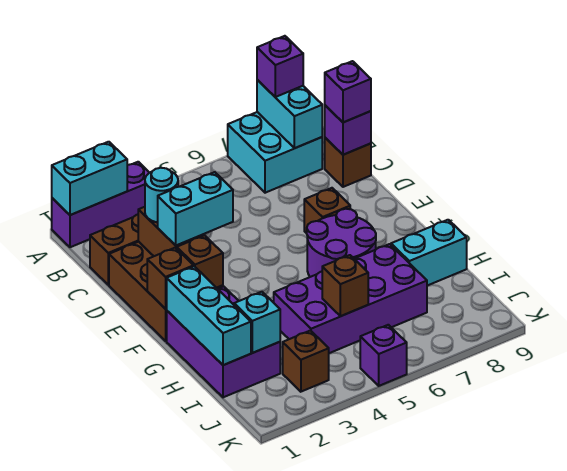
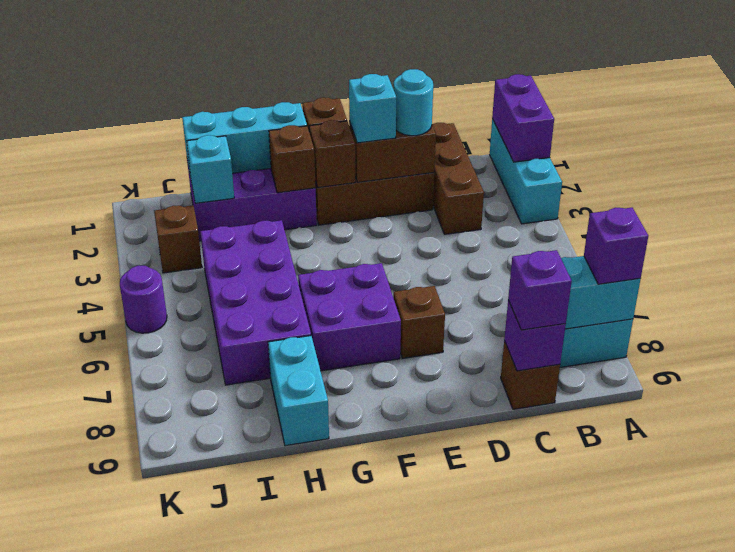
purple brick A1:A3 level 1 -> cyan brick A1:A3 level 1
cyan brick A1:A2 level 2 -> purple brick A1:A2 level 2
cyan brick E2:E3 level 3 -> cyan brick E2 level 3
purple round brick F6:G7 level 1 -> purple brick F6:G7 level 1
brown brick I5 level 2 -> brown brick G2 level 2
purple brick K5 level 1 -> purple round brick K5 level 1

